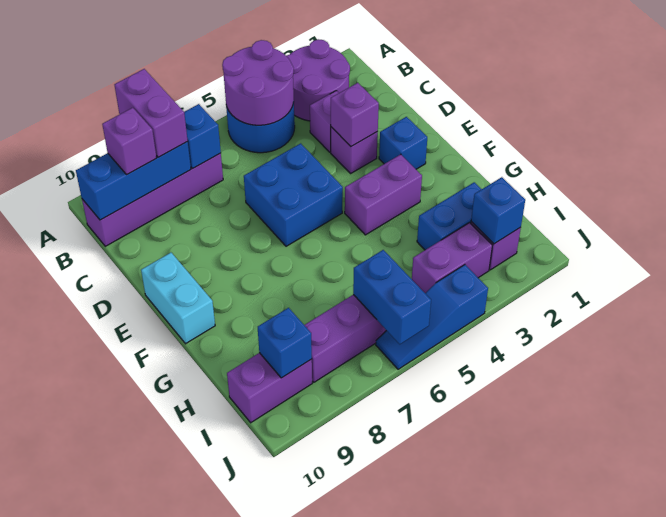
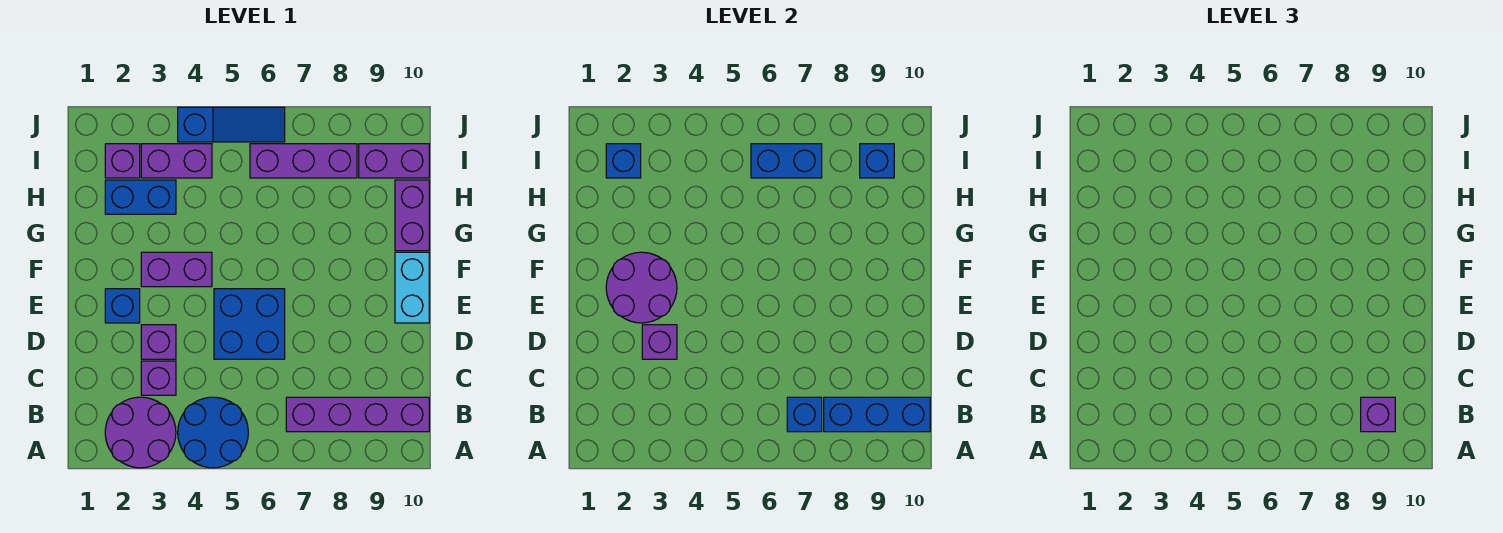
purple round brick A4:B5 level 2 -> purple round brick E2:F3 level 2
purple brick A8:B8 level 3 -> purple brick G10:H10 level 1
blue brick I6:J6 level 2 -> blue brick I6:I7 level 2

